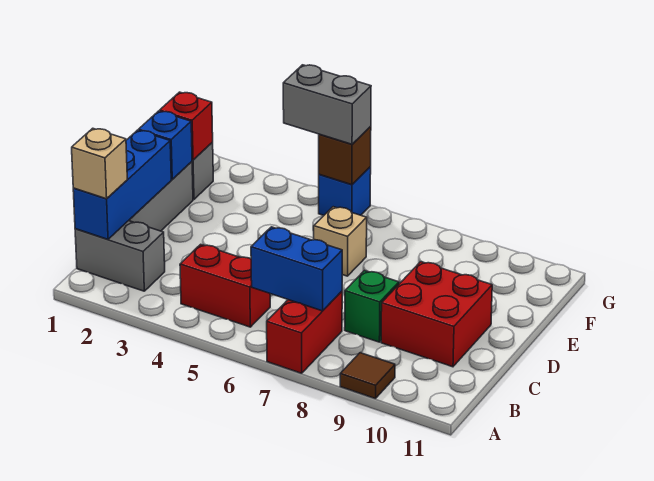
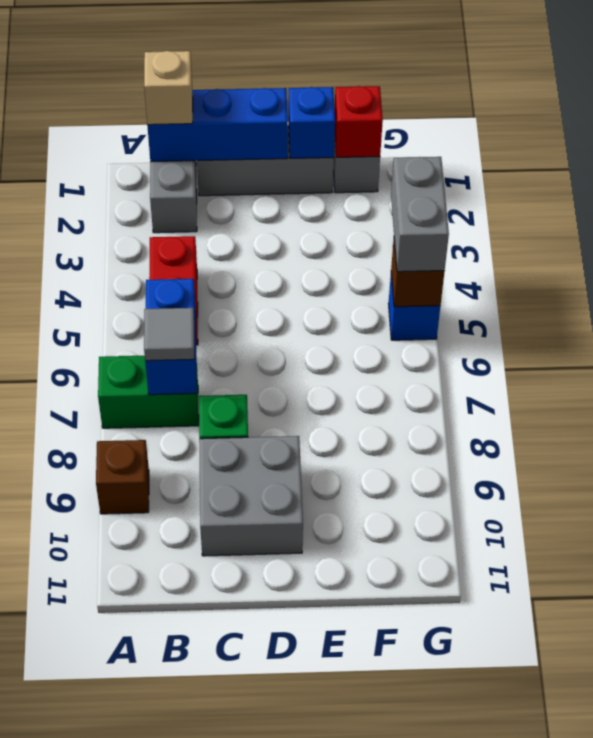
red brick A7:B7 level 1 -> green brick A7:B7 level 1
brown tile A9 level 1 -> brown brick A9 level 1
none -> grey tile B7 level 3
red brick C9:D10 level 1 -> grey brick C9:D10 level 1
tan brick E6 level 1 -> none

